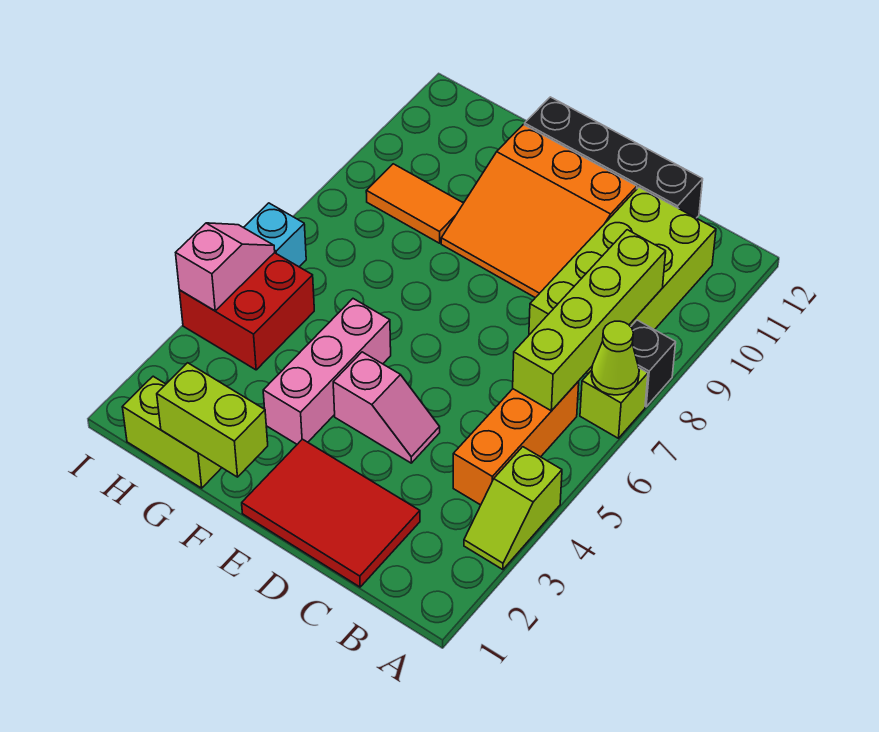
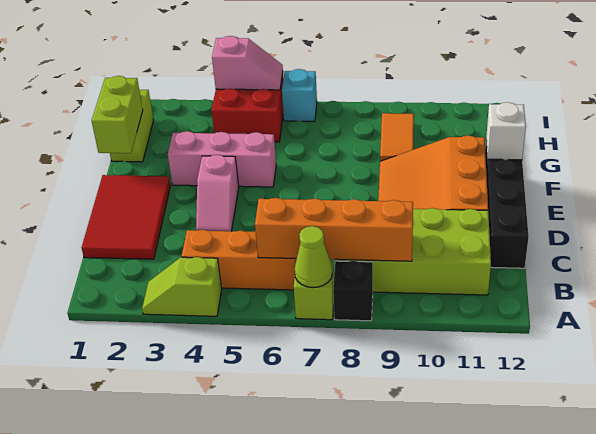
lime brick B6:B9 level 2 -> orange brick B6:B9 level 2
none -> white brick F12 level 2

